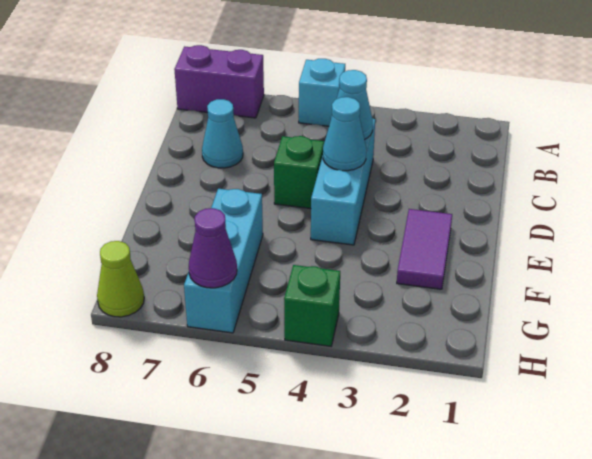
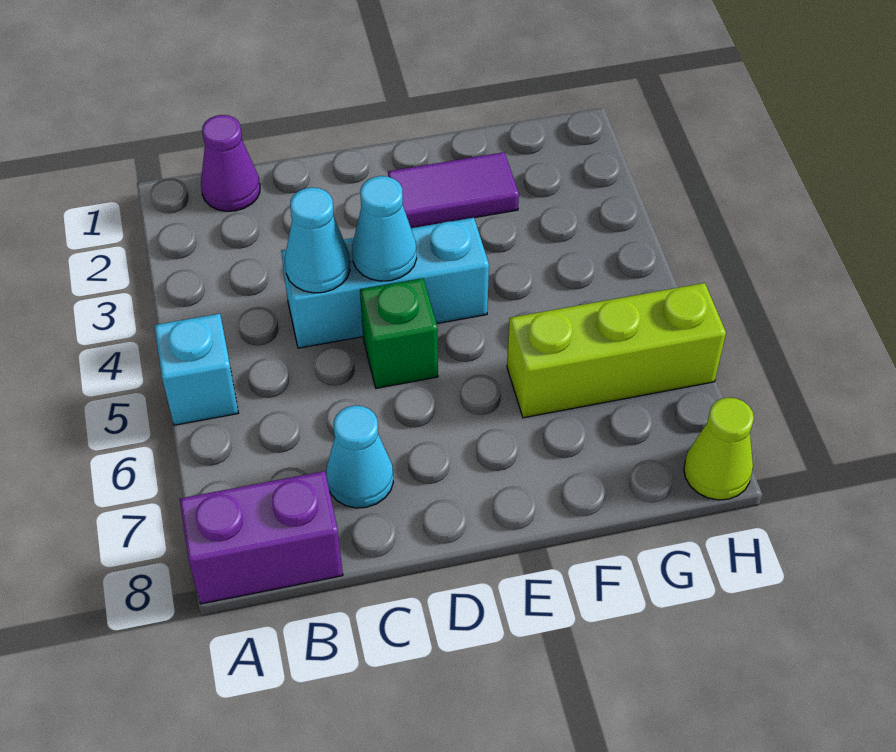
purple brick A7:A8 level 1 -> purple brick A8:B8 level 1
cyan brick F6:H6 level 1 -> lime brick F6:H6 level 1
green brick H4 level 1 -> none
purple cone H6 level 2 -> purple cone B1 level 1

